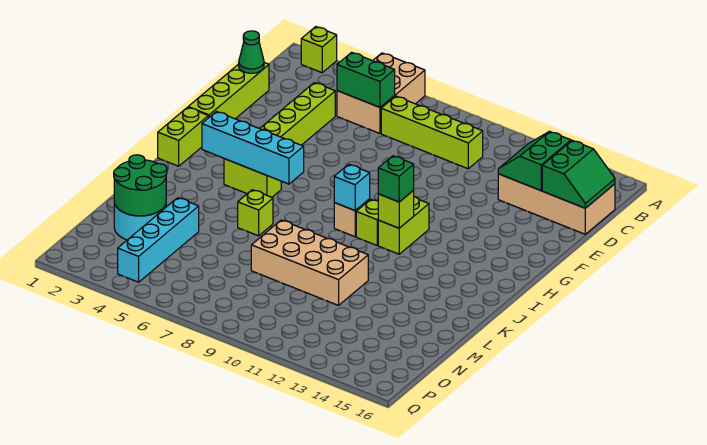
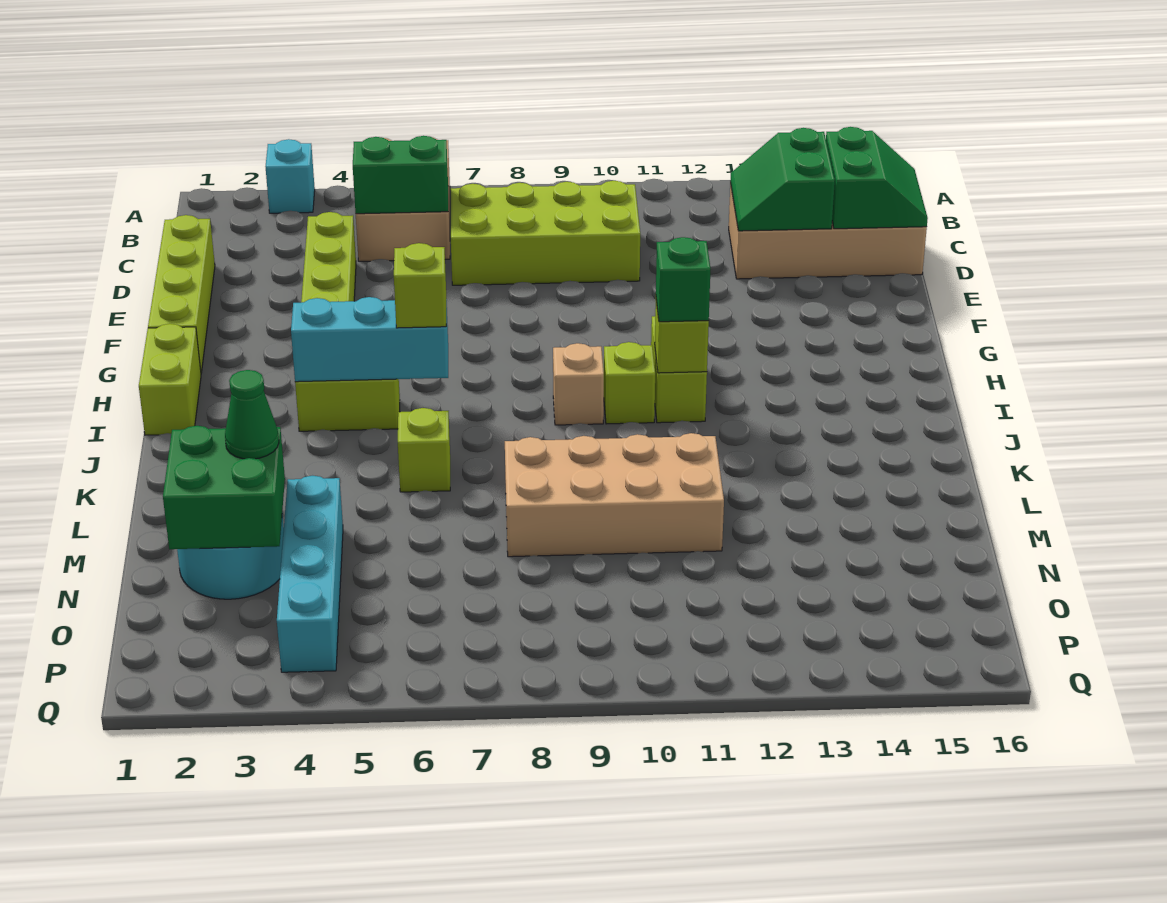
lime brick A2 level 1 -> lime brick I6 level 3
lime brick C7:C10 level 1 -> lime brick C7:D10 level 1
green cone D1 level 2 -> green cone M3 level 3
cyan brick I3:I6 level 2 -> cyan brick I4:I6 level 2
cyan brick I9 level 2 -> cyan brick A3 level 1
green round brick M2:N3 level 2 -> green brick M2:N3 level 2

